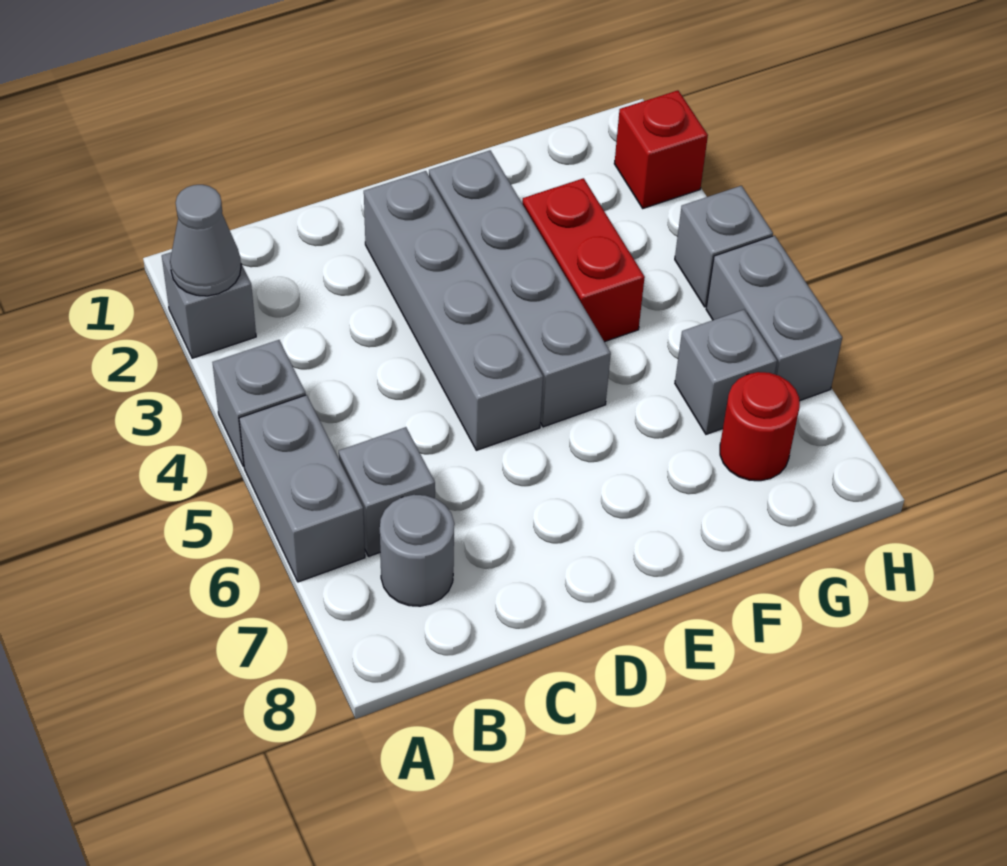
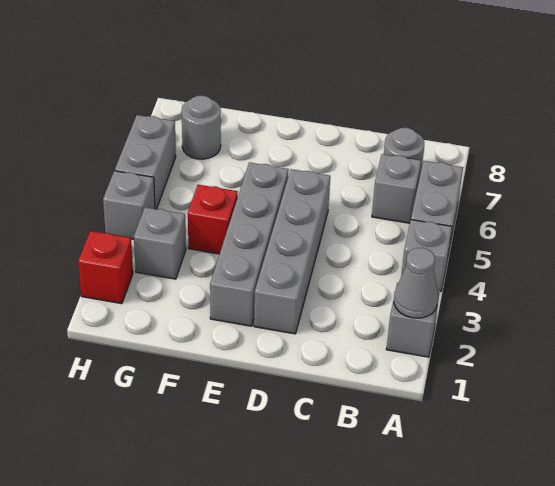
red brick F3:F4 level 1 -> red brick F4 level 1
grey brick G6 level 1 -> grey brick G3 level 1
red round brick G7 level 1 -> grey round brick G7 level 1

